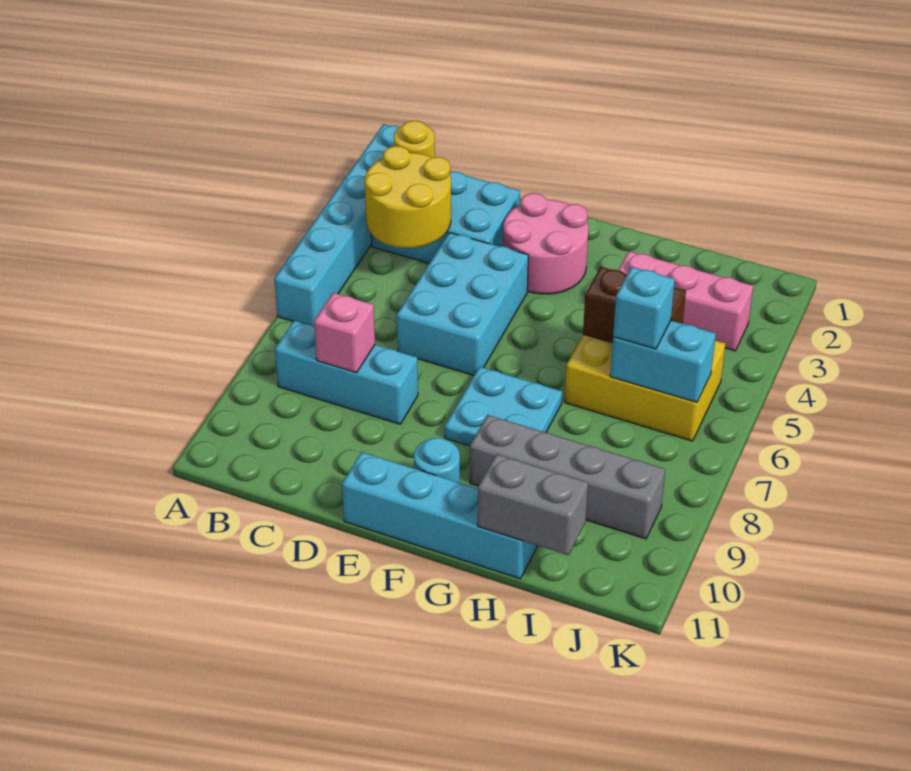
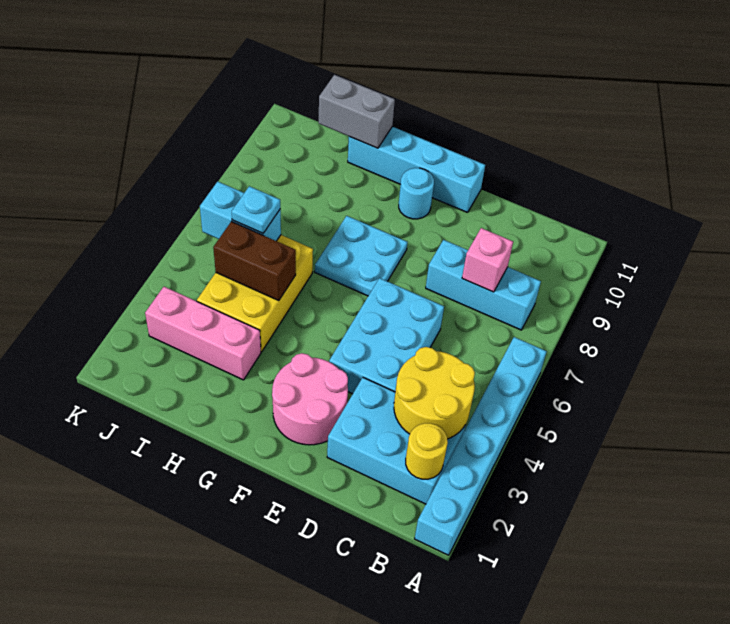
grey brick G9:J9 level 1 -> none
yellow brick H5:J6 level 1 -> yellow brick H4:I6 level 1
cyan brick I6 level 3 -> cyan plate I6 level 3

